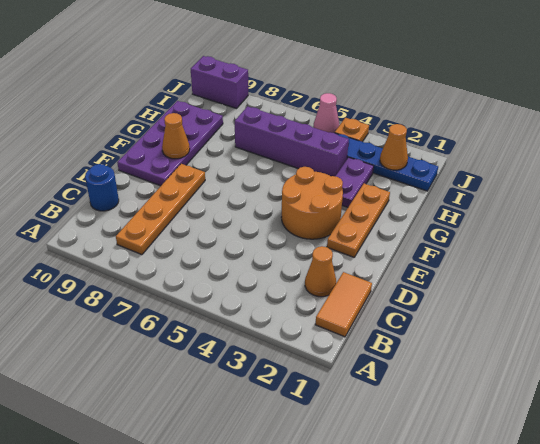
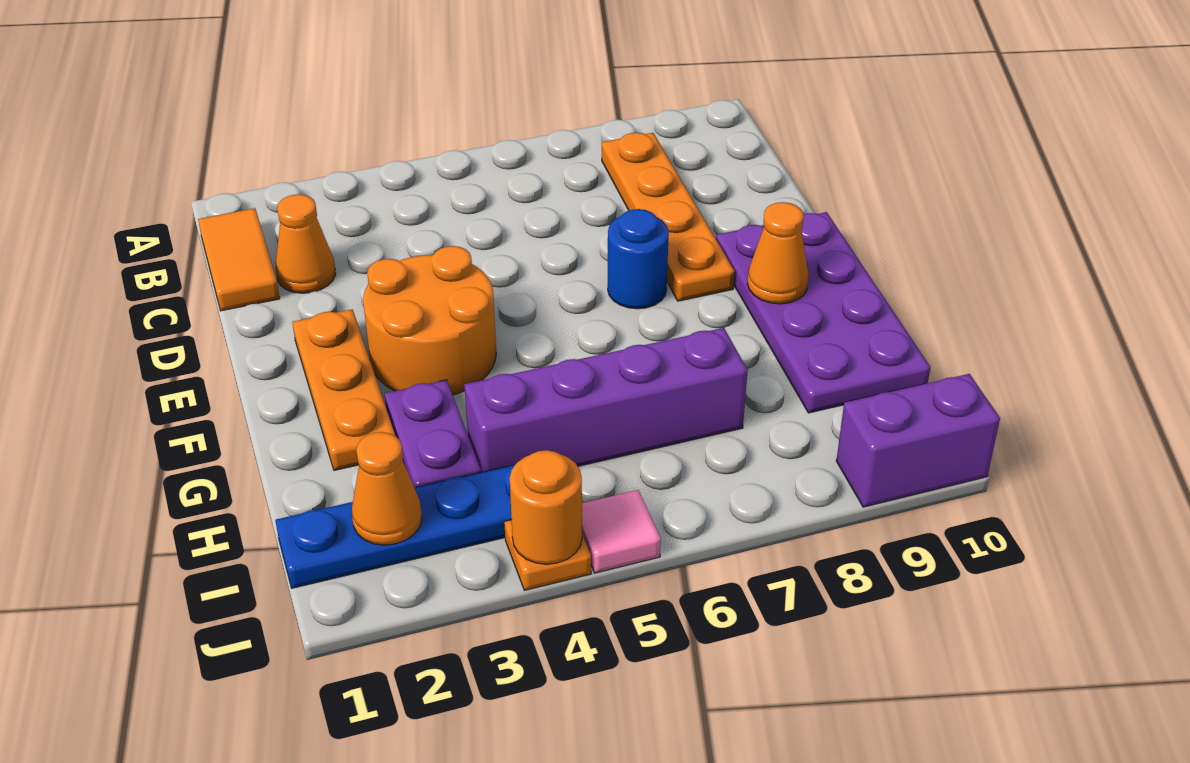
blue round brick C10 level 1 -> blue round brick E7 level 1
none -> orange round brick J4 level 2
pink cone J5 level 1 -> pink tile J5 level 1

